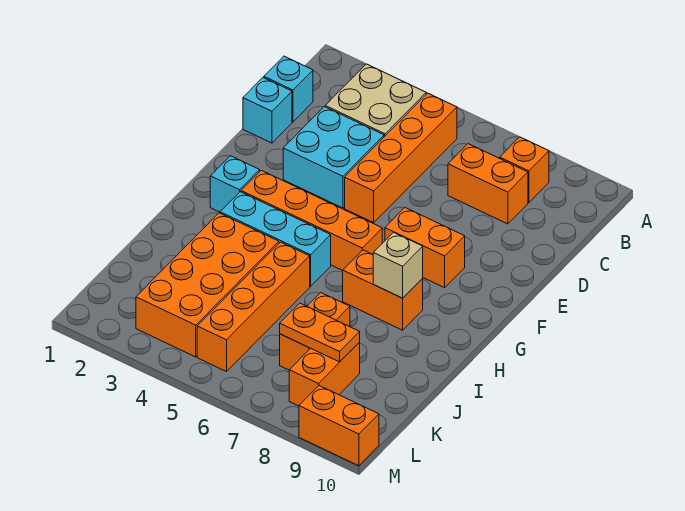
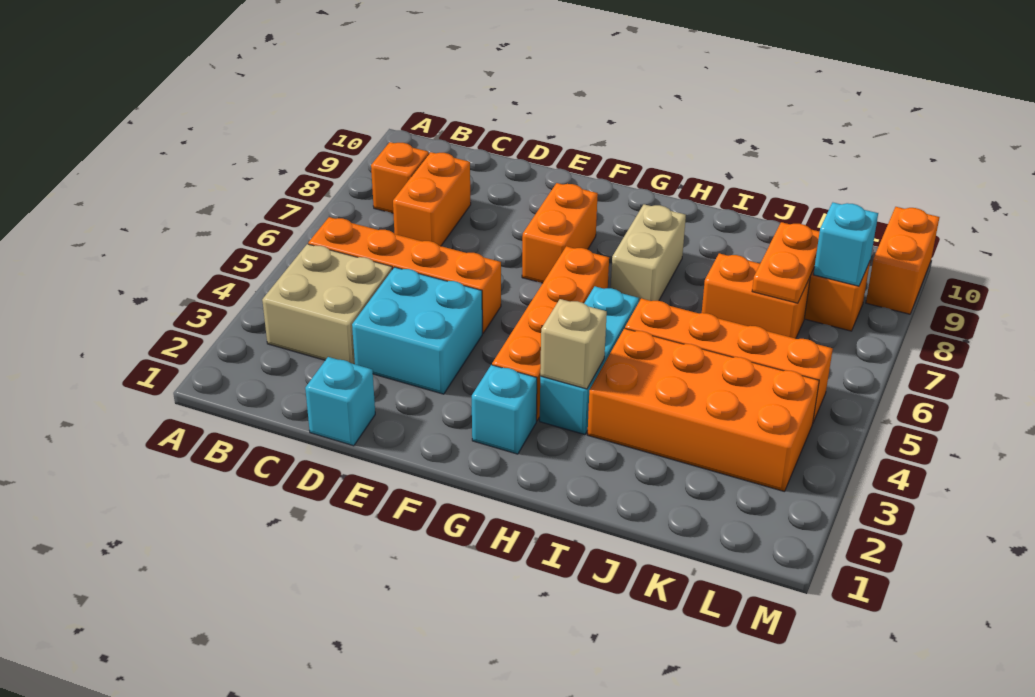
cyan brick C1 level 1 -> cyan brick L8 level 2
orange brick H7:H8 level 1 -> tan brick H7:H8 level 1
tan brick H8 level 2 -> tan brick H3 level 2

